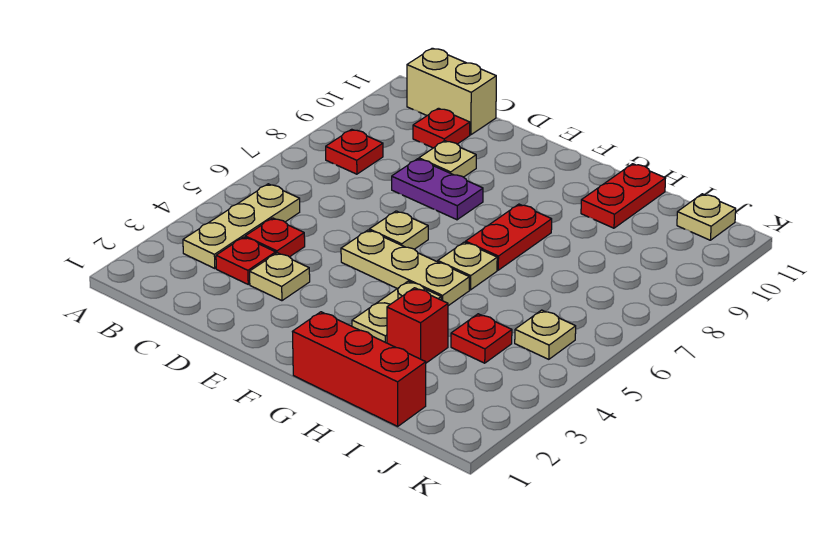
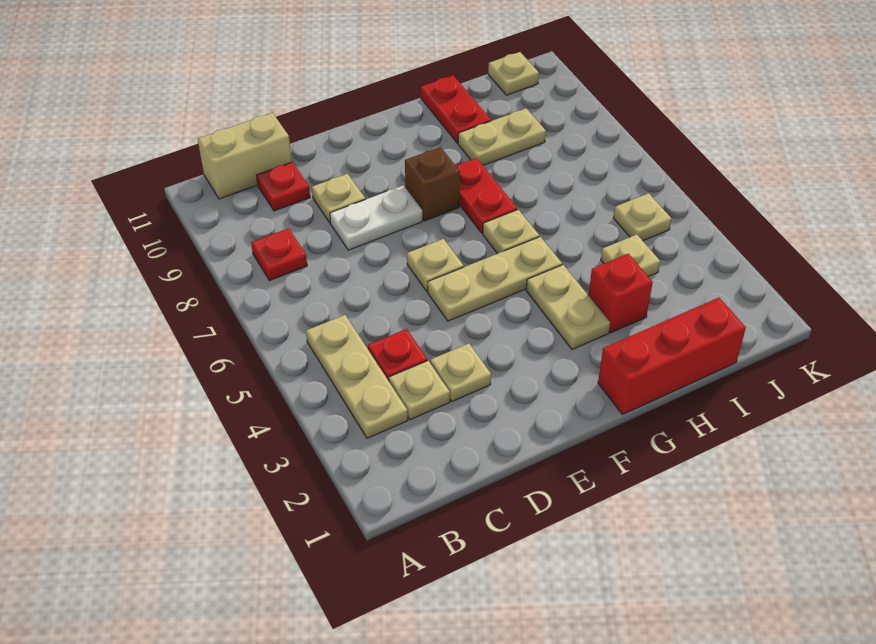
red plate C3 level 1 -> tan plate C3 level 1
purple plate D8:E8 level 1 -> white plate D8:E8 level 1
none -> brown brick F8 level 1
none -> tan plate H9:I9 level 1
red plate I4 level 1 -> tan plate I4 level 1

